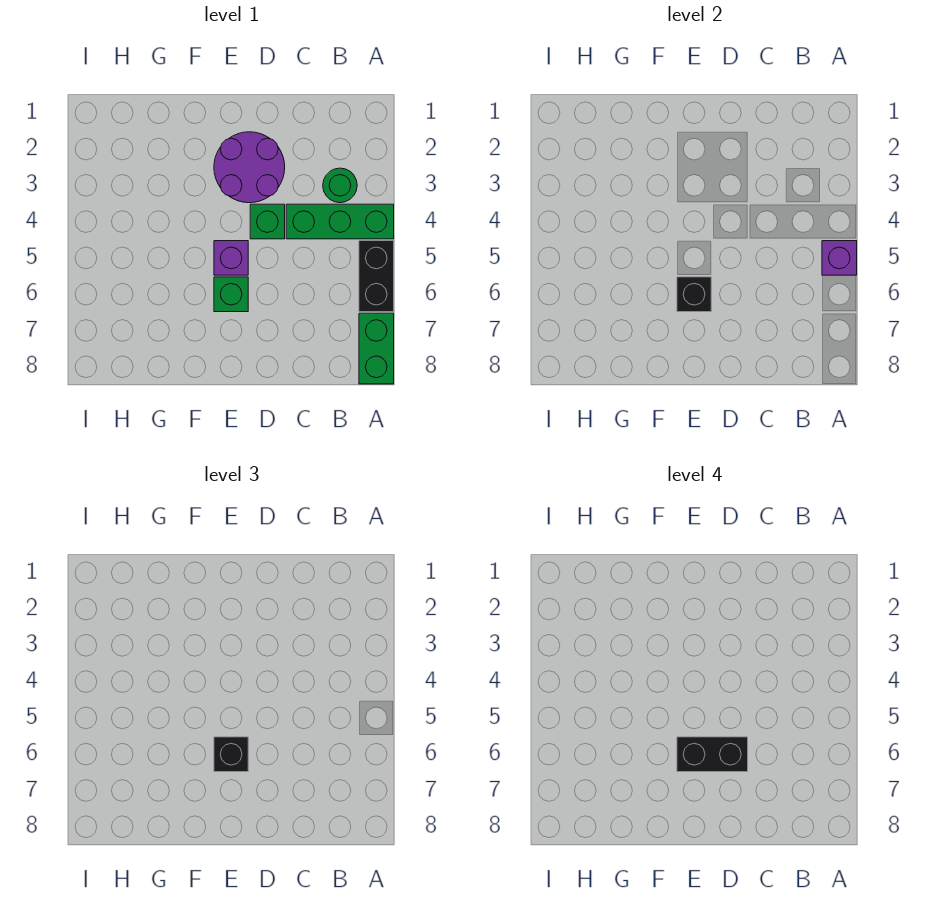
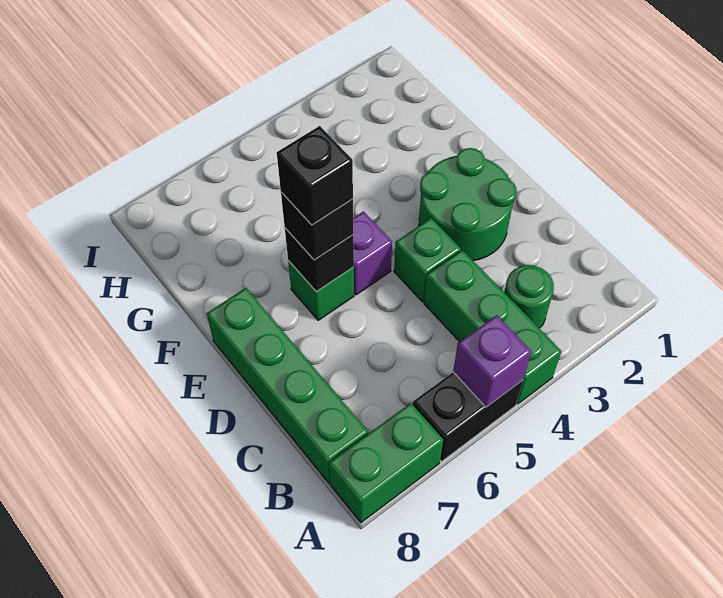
none -> green brick B8:E8 level 1
purple round brick D2:E3 level 1 -> green round brick D2:E3 level 1
black brick D6:E6 level 4 -> black brick E6 level 4

